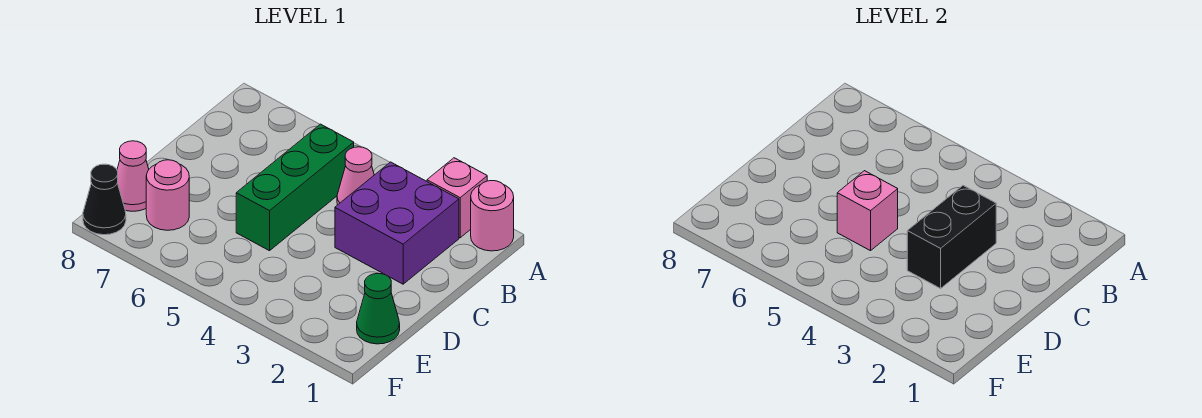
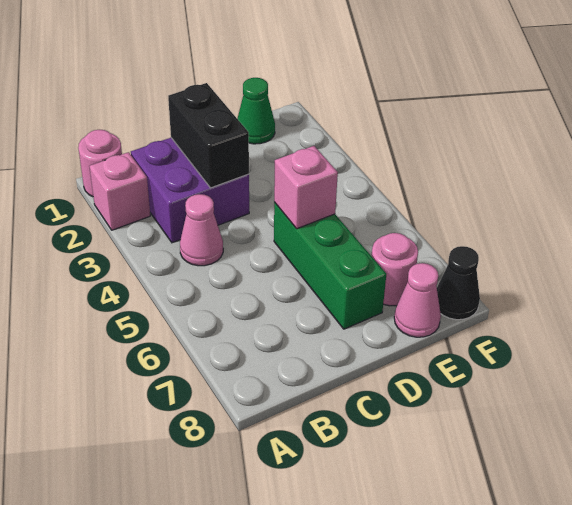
green brick B5:D5 level 1 -> green brick D5:D7 level 1
black brick C3:D3 level 2 -> black brick C2:C3 level 2

